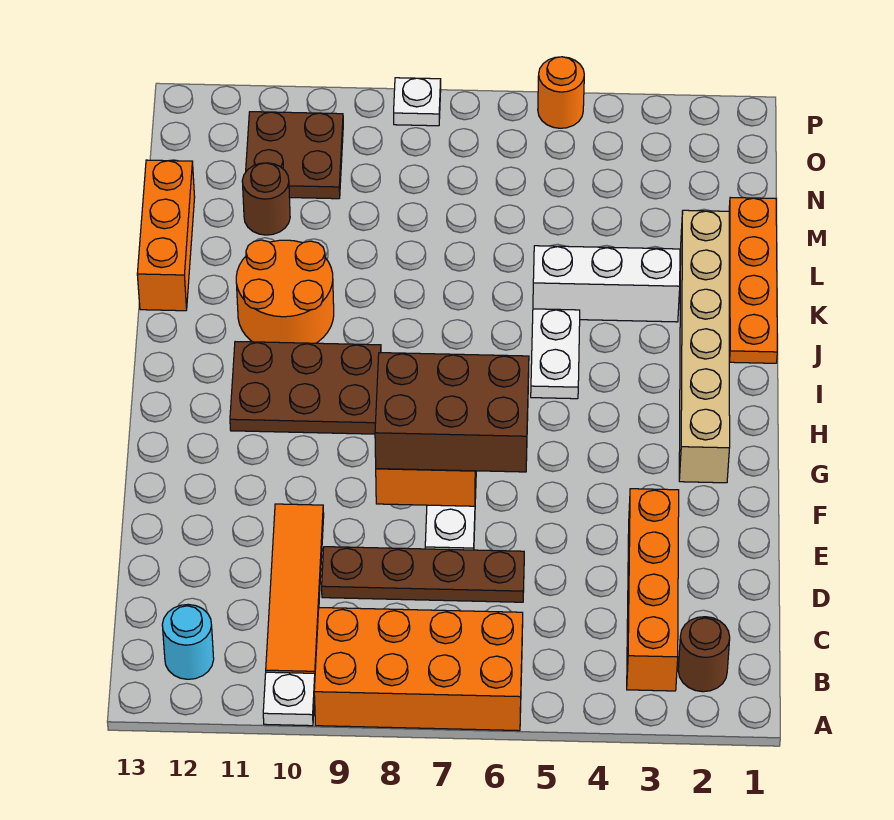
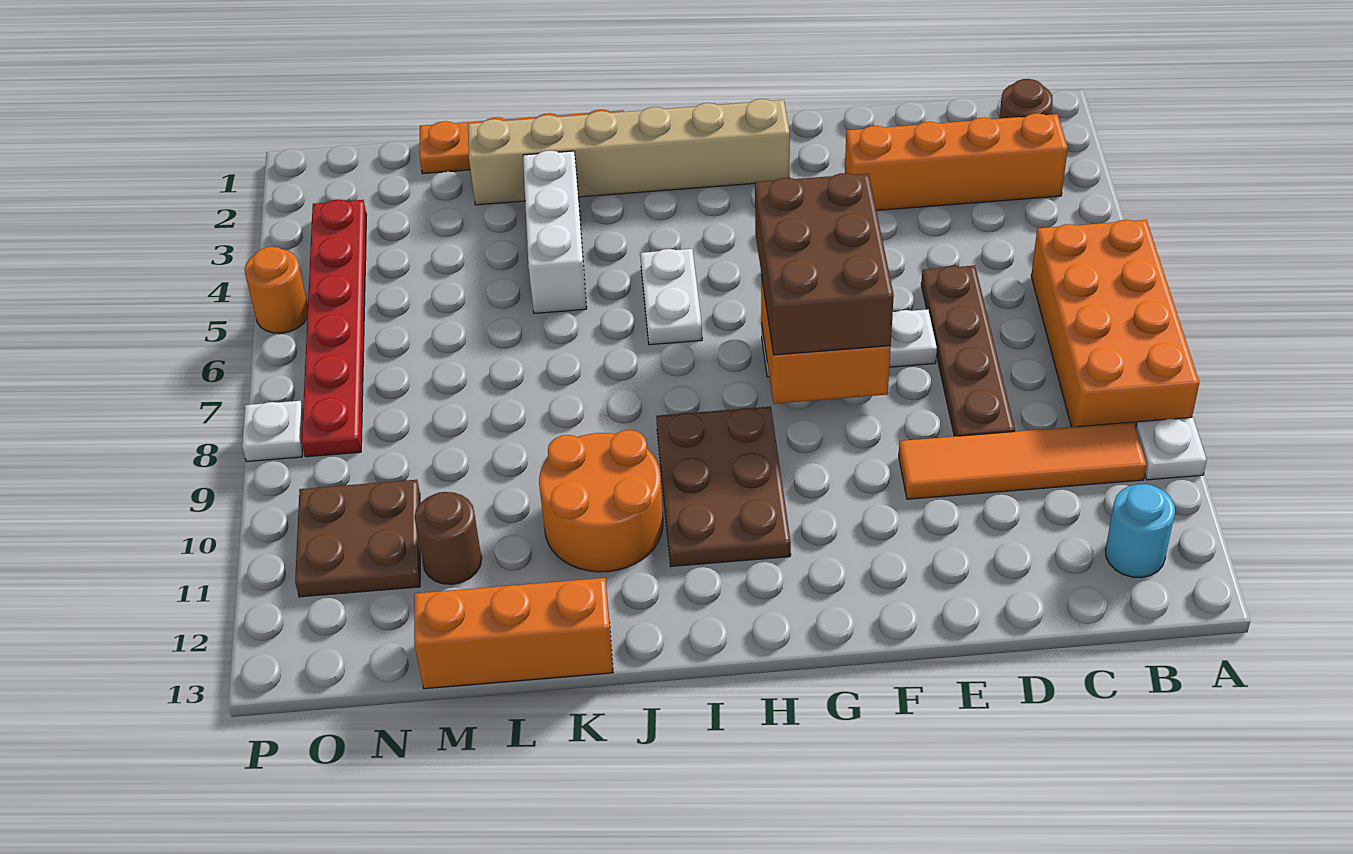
white plate I5:J5 level 1 -> white plate I5:I6 level 1
none -> red plate O3:O8 level 1

